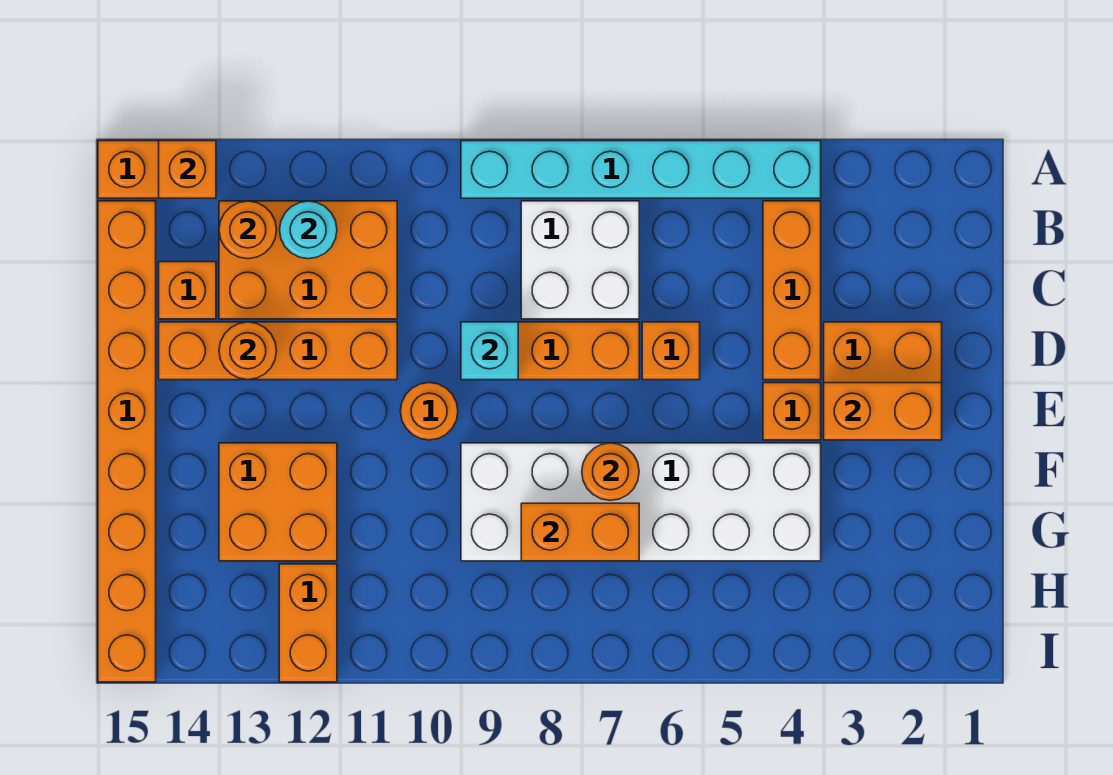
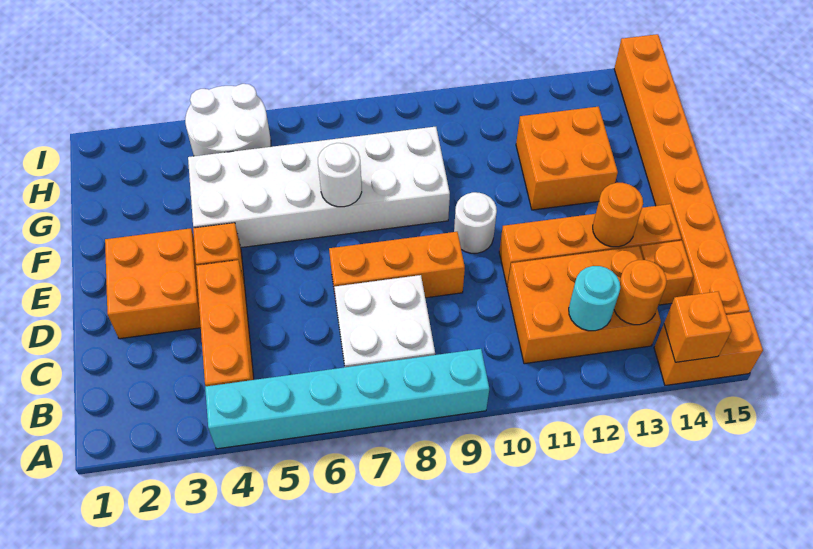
orange brick D6 level 1 -> none
cyan brick D9 level 2 -> none
orange brick E2:E3 level 2 -> none
orange round brick E10 level 1 -> white round brick E10 level 1
orange round brick F7 level 2 -> white round brick F7 level 2
orange brick G7:G8 level 2 -> none
none -> white round brick H4:I5 level 1
orange brick H12:I12 level 1 -> none

